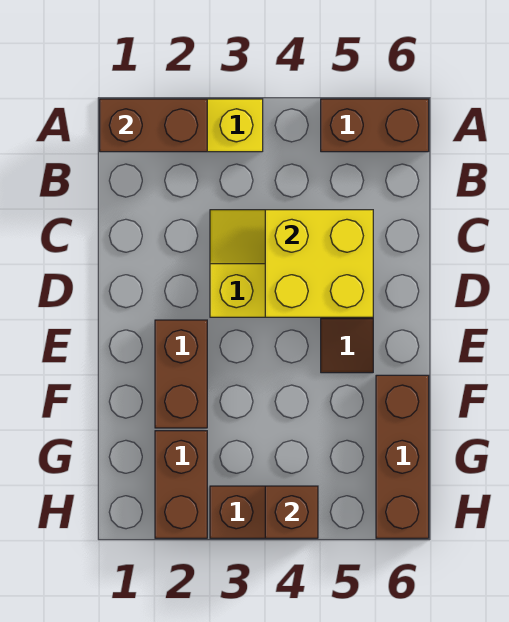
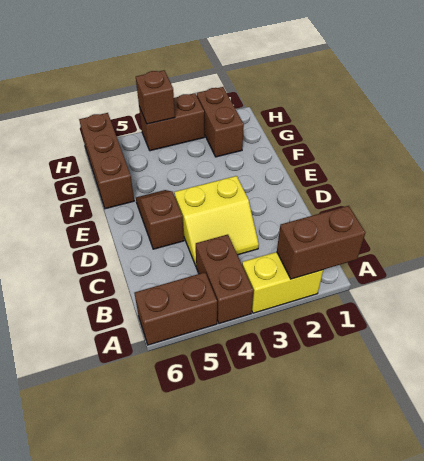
yellow brick C4:D5 level 2 -> none
brown brick E2:F2 level 1 -> brown brick A4:B4 level 1

